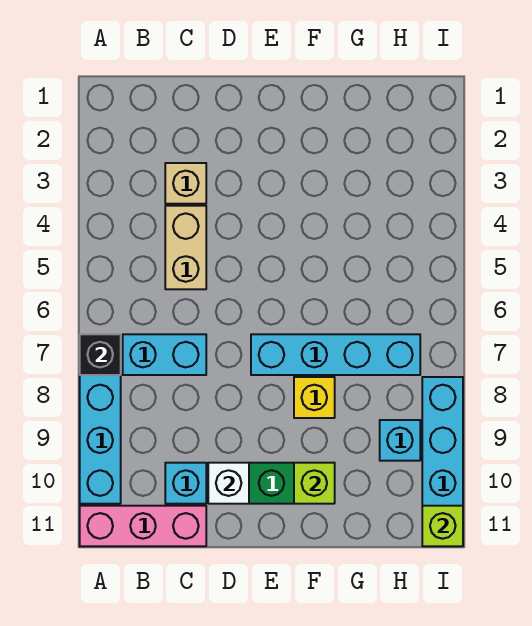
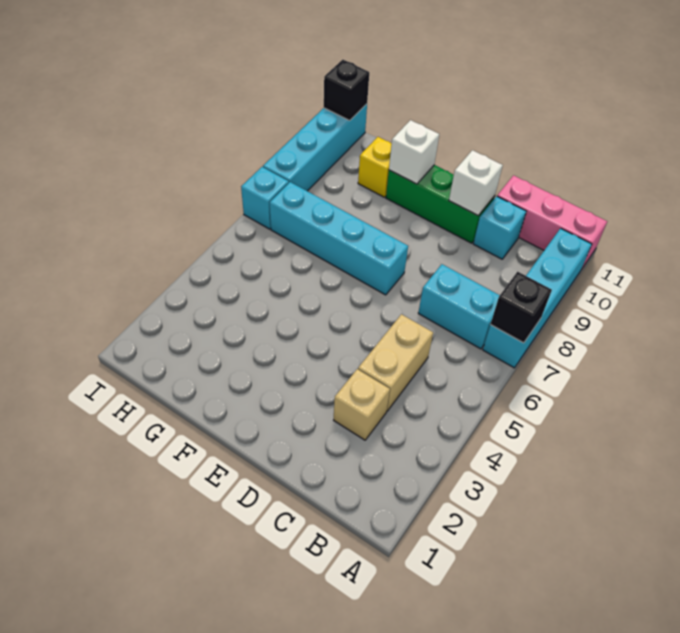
yellow brick F8 level 1 -> yellow brick G10 level 1
lime brick F10 level 2 -> white brick F10 level 2
cyan brick H9 level 1 -> cyan brick I7 level 1
lime brick I11 level 2 -> black brick I11 level 2

